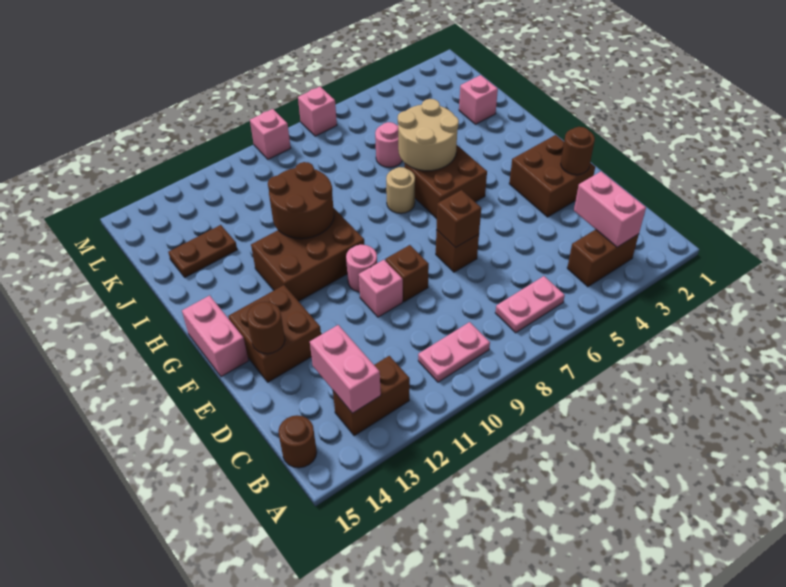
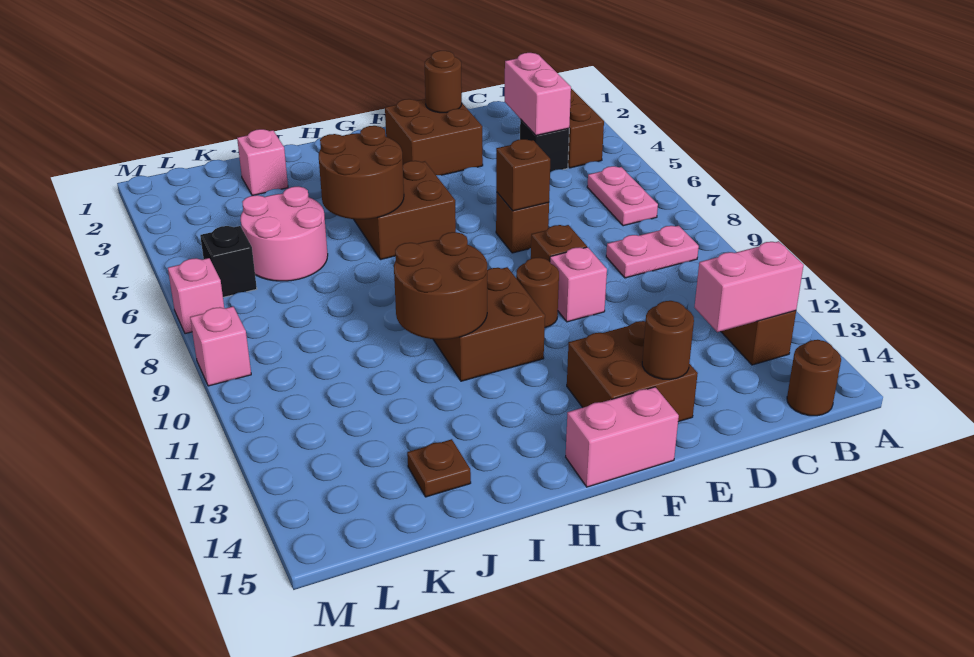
pink brick B3:C3 level 2 -> pink brick C3:C4 level 2
pink plate B9:B10 level 1 -> pink plate B9:C9 level 1
none -> black brick C4 level 1
pink round brick F10 level 1 -> brown round brick F10 level 1
brown brick G10:H12 level 1 -> brown brick G10:H11 level 1
tan round brick H5:I6 level 2 -> brown round brick H5:I6 level 2
tan round brick H7 level 1 -> none
pink round brick J6 level 1 -> pink round brick J5:K6 level 1
brown plate J13:J14 level 1 -> brown plate J14 level 1
none -> black brick L6 level 1

